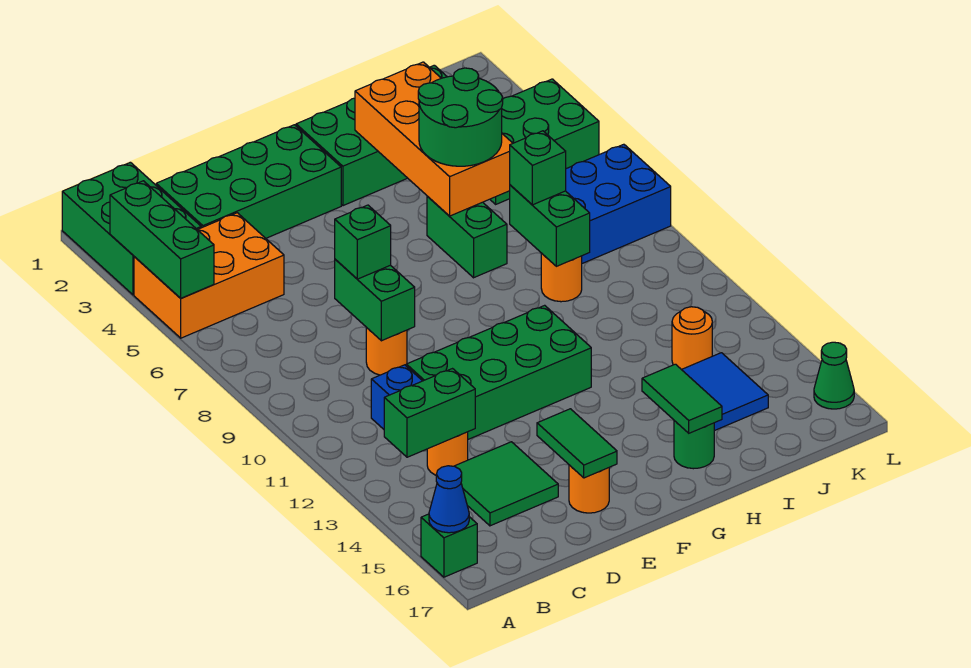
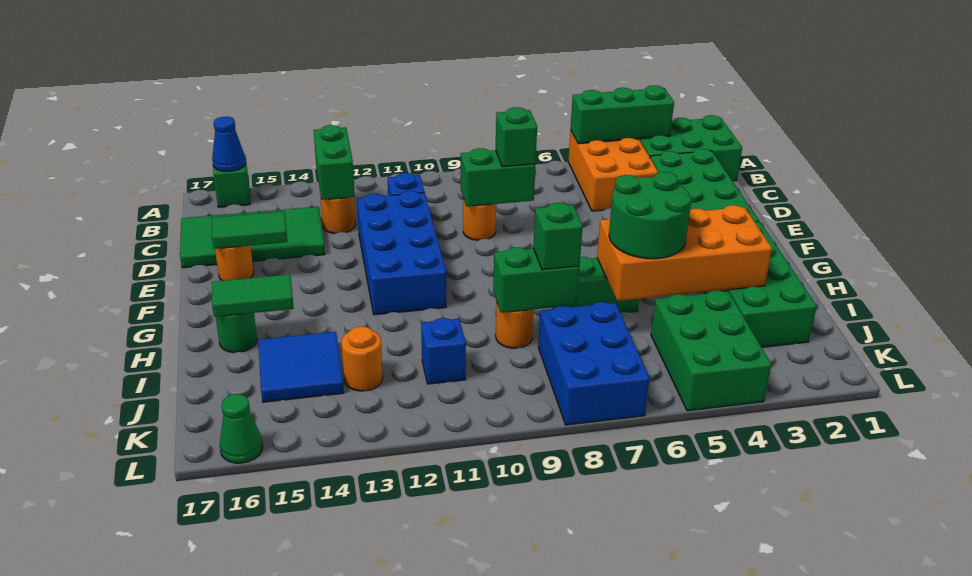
green tile C14:D15 level 1 -> green tile C14:D17 level 1
green brick D11:G12 level 1 -> blue brick D11:G12 level 1
none -> blue brick J11 level 1

